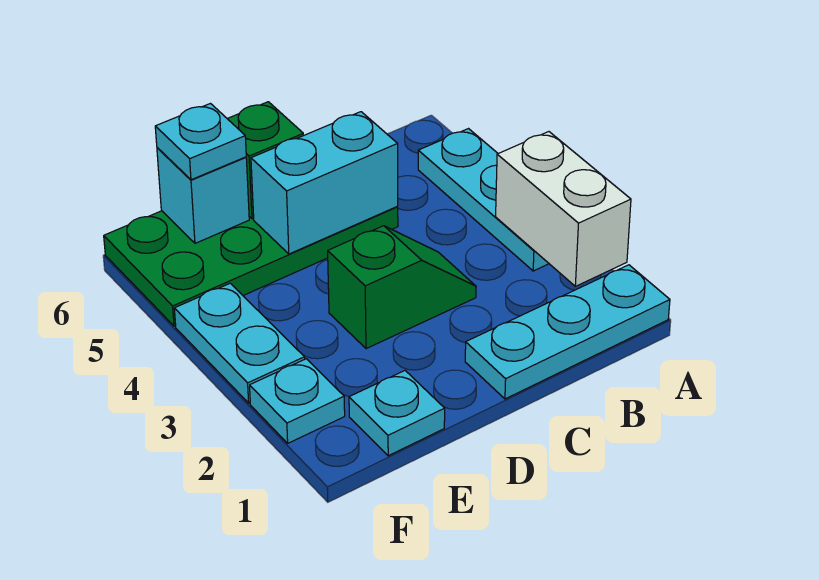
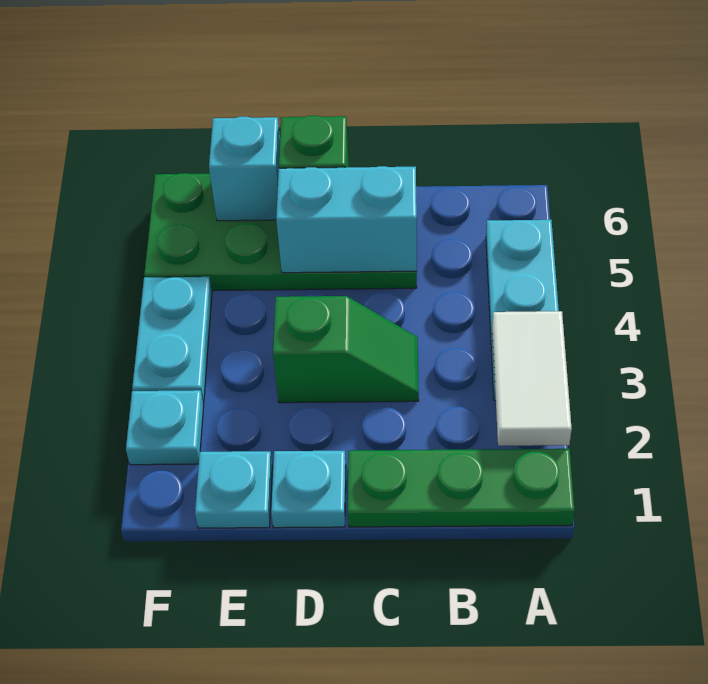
cyan plate A1:C1 level 1 -> green plate A1:C1 level 1
white brick A2:A3 level 2 -> white tile A2:A3 level 2
cyan plate E6 level 3 -> cyan plate D1 level 1

